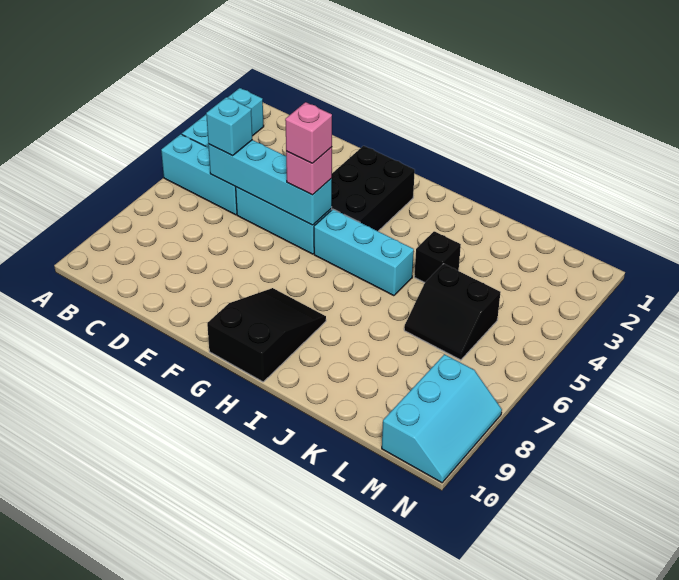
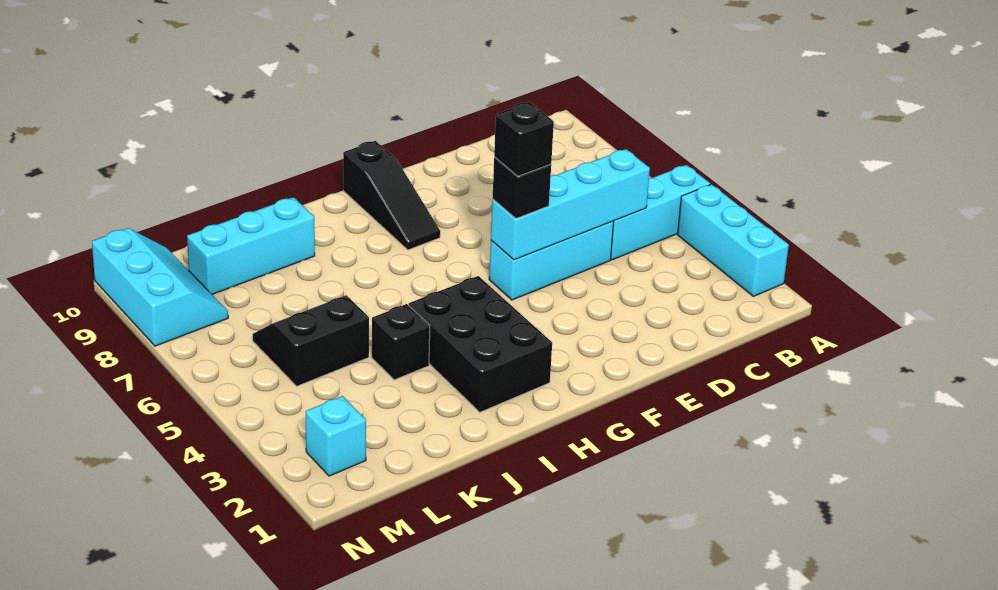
cyan brick C5 level 3 -> cyan brick M2 level 1
black brick F2:G4 level 1 -> black brick H2:I4 level 1
pink brick F5 level 3 -> black brick F5 level 3
pink brick F5 level 4 -> black brick F5 level 4
cyan brick G5:I5 level 1 -> cyan brick J9:L9 level 1
black slope G8:H10 level 1 top 10 -> black slope G8:G10 level 1 top 10
cyan slope M8:N10 level 1 top M -> cyan slope M8:N10 level 1 top N

